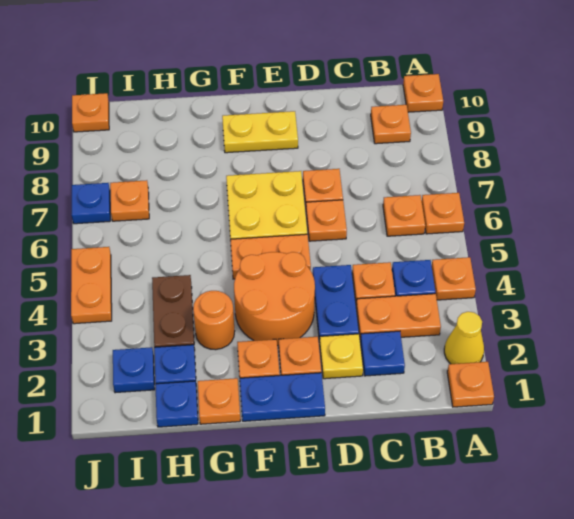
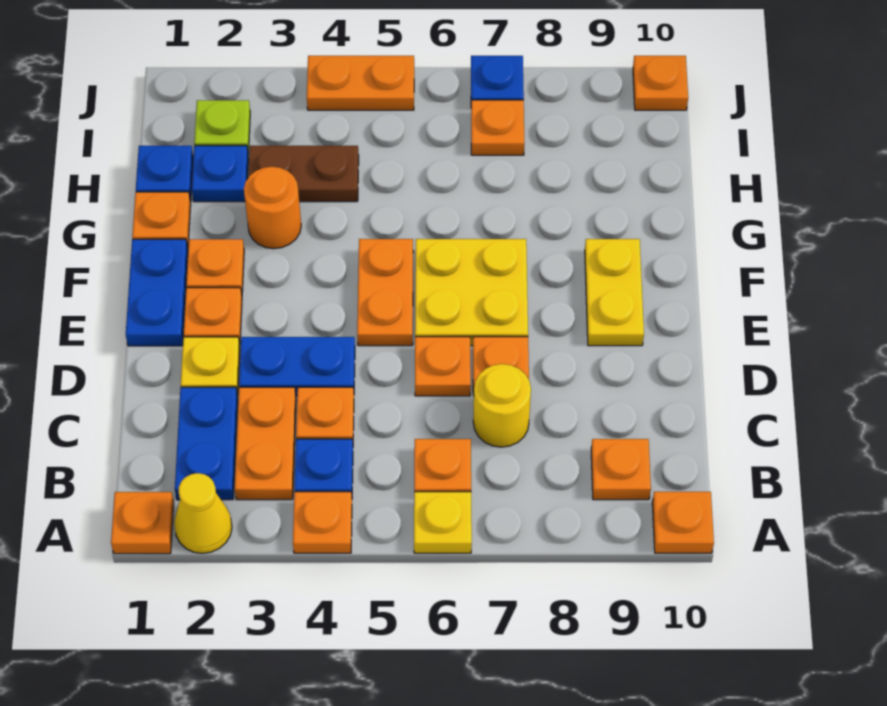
orange plate A6 level 1 -> yellow plate A6 level 1
blue plate C2 level 1 -> blue plate B2:C2 level 1
none -> yellow round brick C7 level 1
orange round brick E3:F4 level 1 -> none
blue plate I2 level 1 -> lime plate I2 level 1

